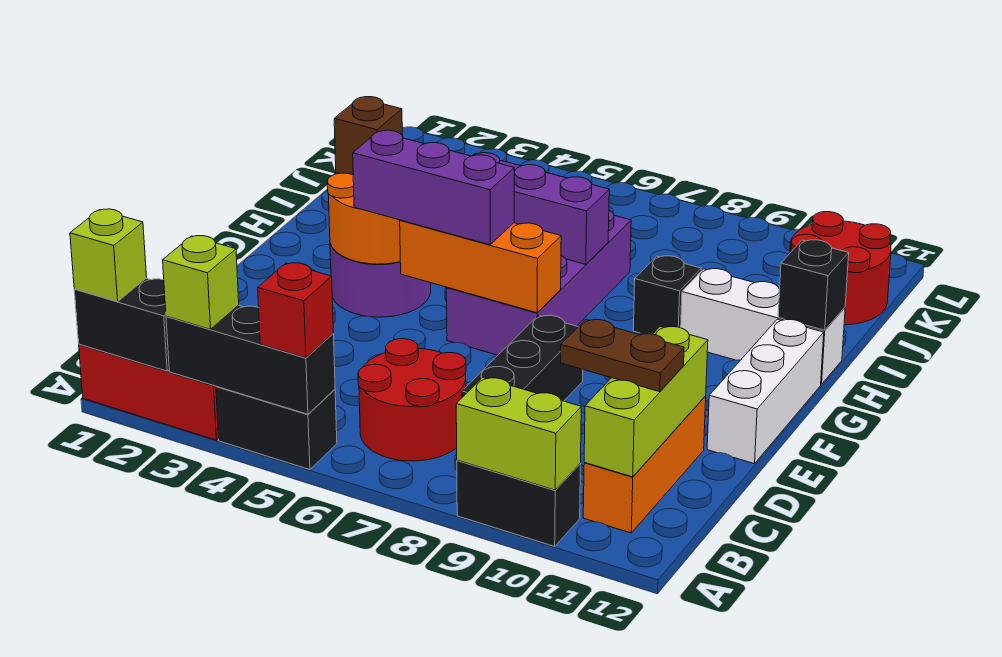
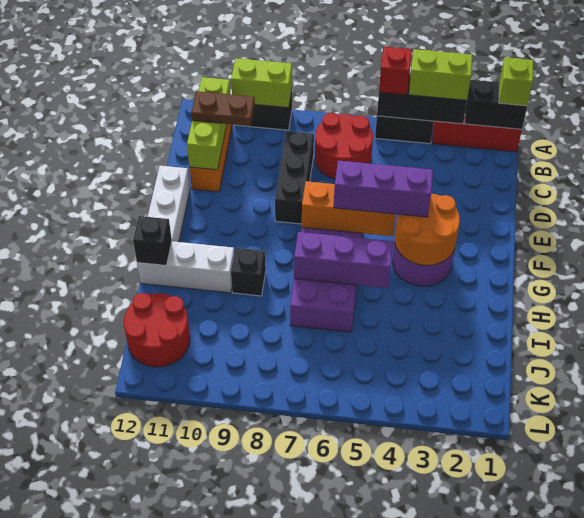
lime brick A3 level 3 -> lime brick A3:A4 level 3
brown brick G3 level 3 -> none

